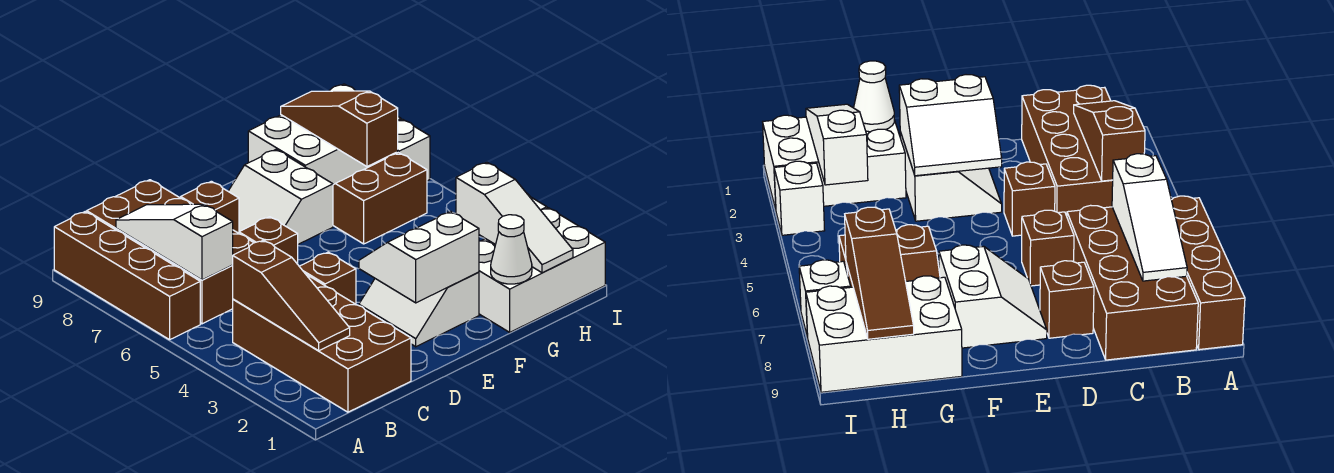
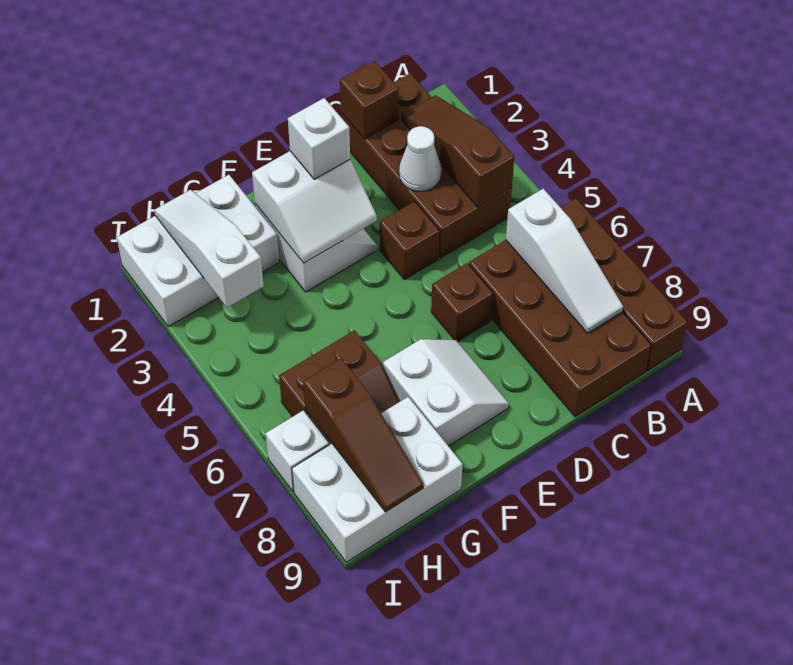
brown brick D8 level 1 -> brown brick C1 level 2
white cone G1 level 2 -> white cone C3 level 2
white brick I3 level 1 -> white brick E2 level 3

